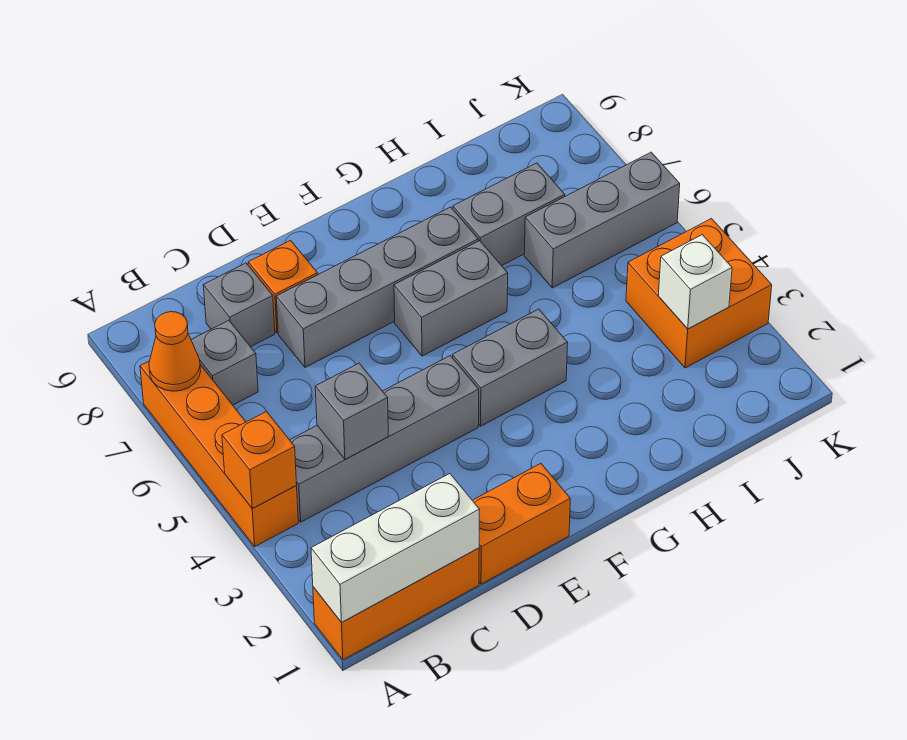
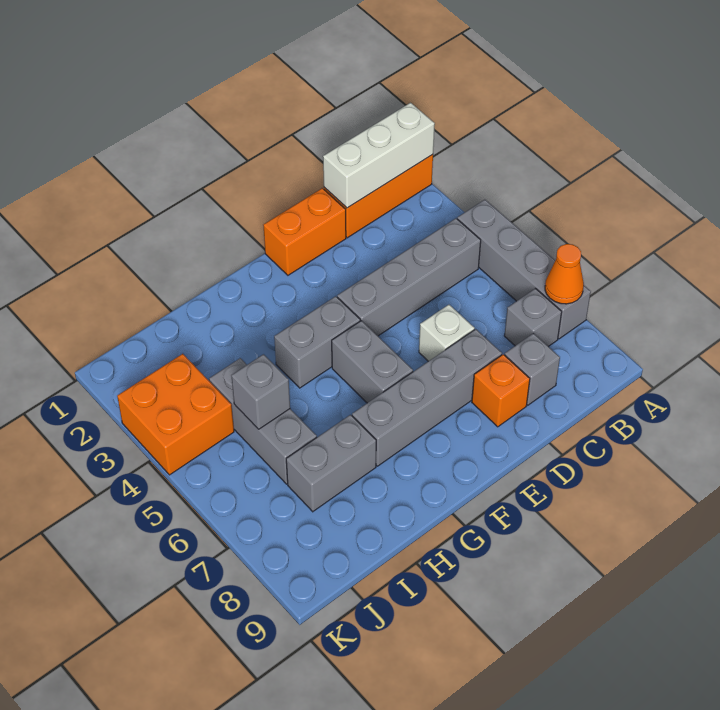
orange brick A4:A7 level 1 -> grey brick A4:A7 level 1
orange brick A4 level 2 -> none
grey brick C4 level 2 -> grey brick I5 level 2
grey brick F6:G6 level 1 -> grey brick F5:F6 level 1
grey brick I6:K6 level 1 -> grey brick I4:I6 level 1
white brick J3 level 2 -> white brick D6 level 1

